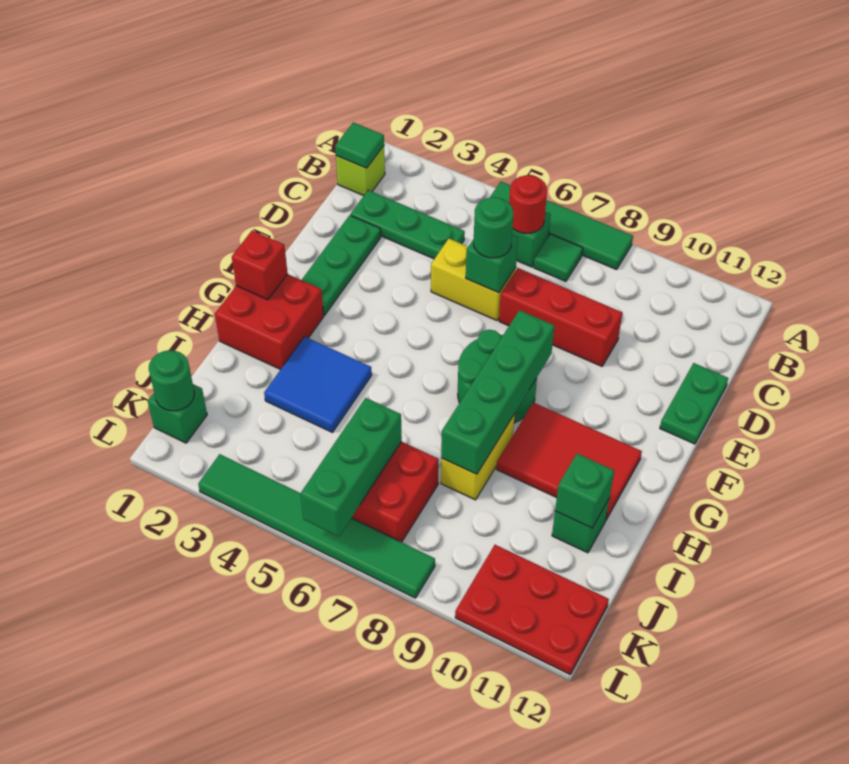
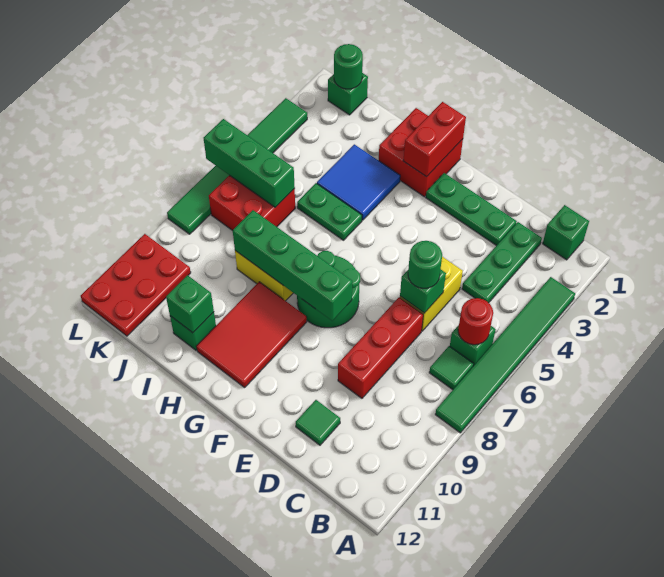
green tile A5:A8 level 1 -> green tile A3:A8 level 1
lime brick B1 level 1 -> green brick B1 level 1
green tile B1 level 2 -> green tile D11 level 1
green plate D12:E12 level 1 -> green plate H5:I5 level 1
red brick G1 level 2 -> red brick G1:G2 level 2

